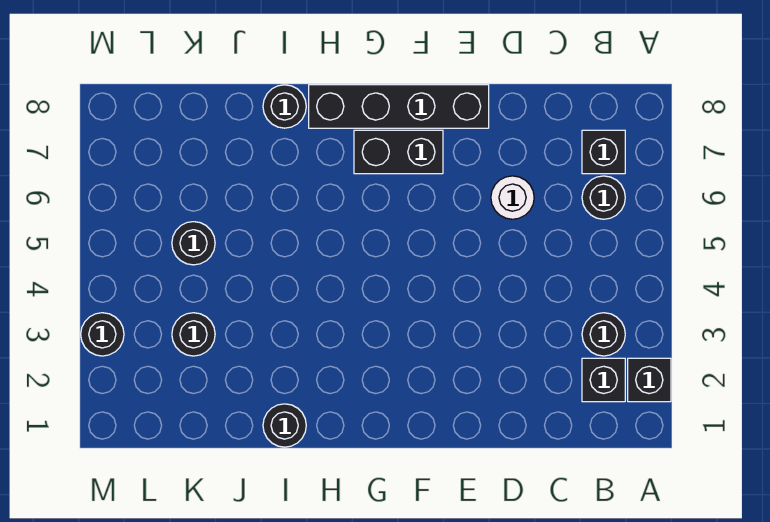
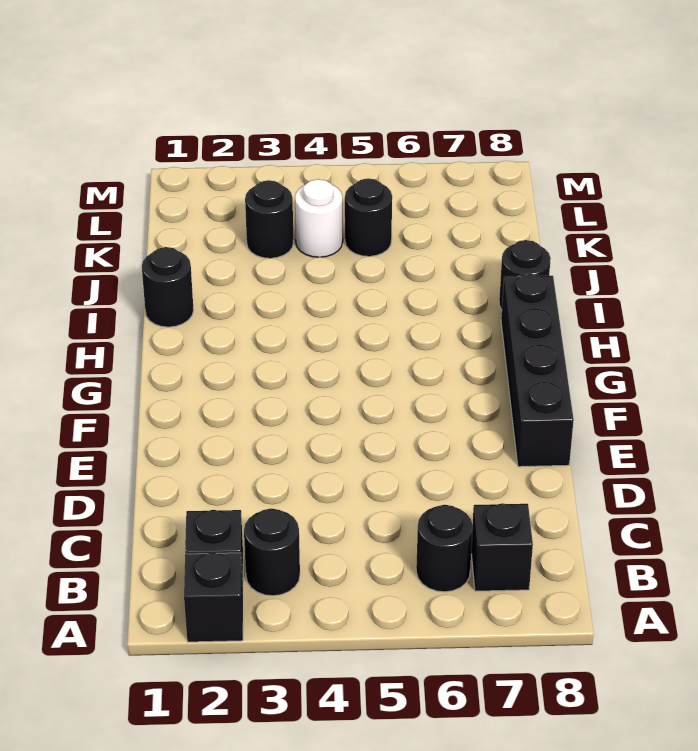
white round brick D6 level 1 -> white round brick K4 level 1
black brick F7:G7 level 1 -> none
black round brick M3 level 1 -> none

